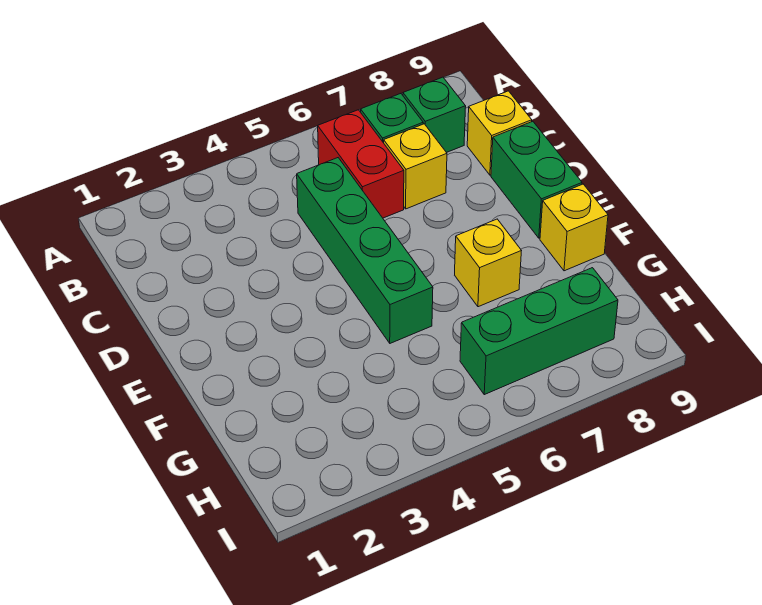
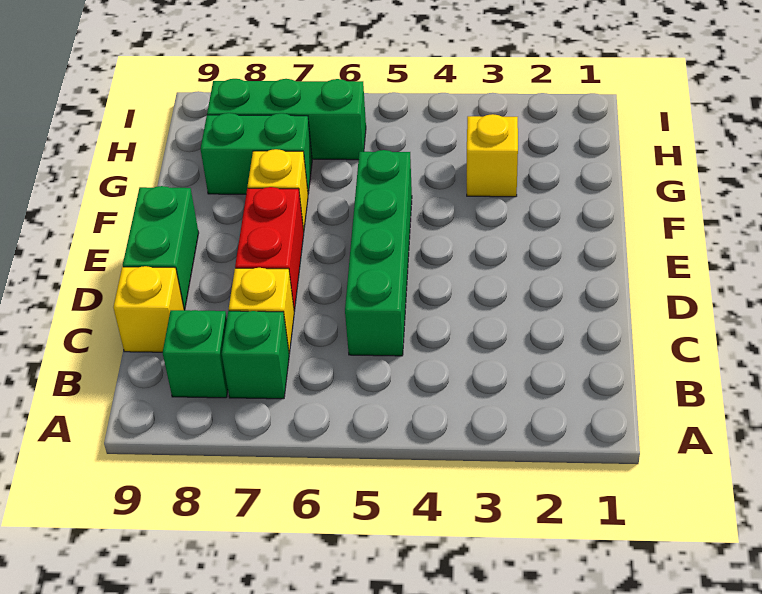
red brick B6:C6 level 1 -> red brick D7:E7 level 1
yellow brick F9 level 1 -> yellow brick G3 level 1
none -> green brick G7:G8 level 1

